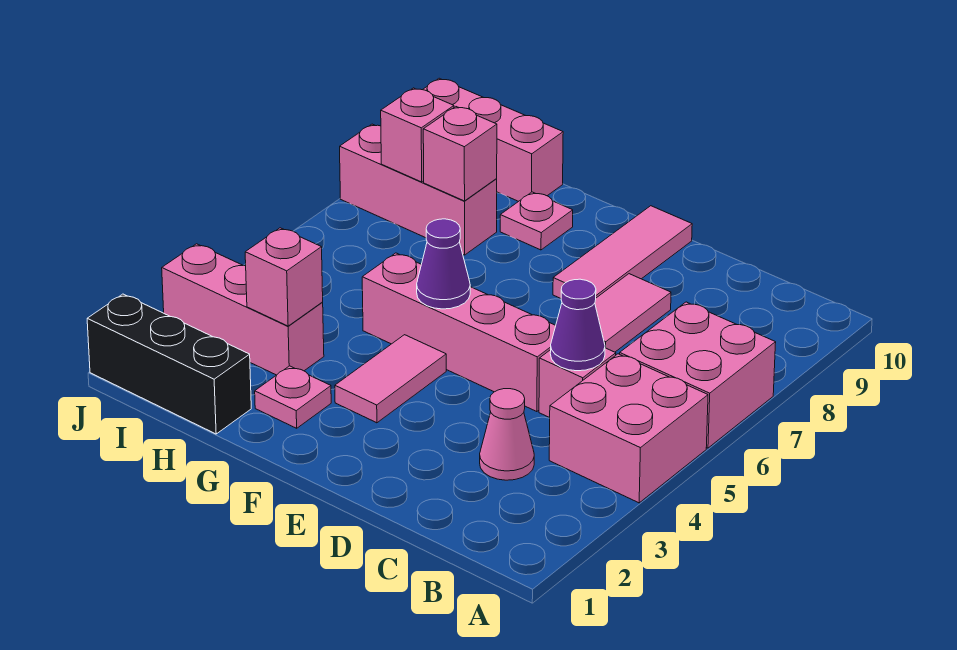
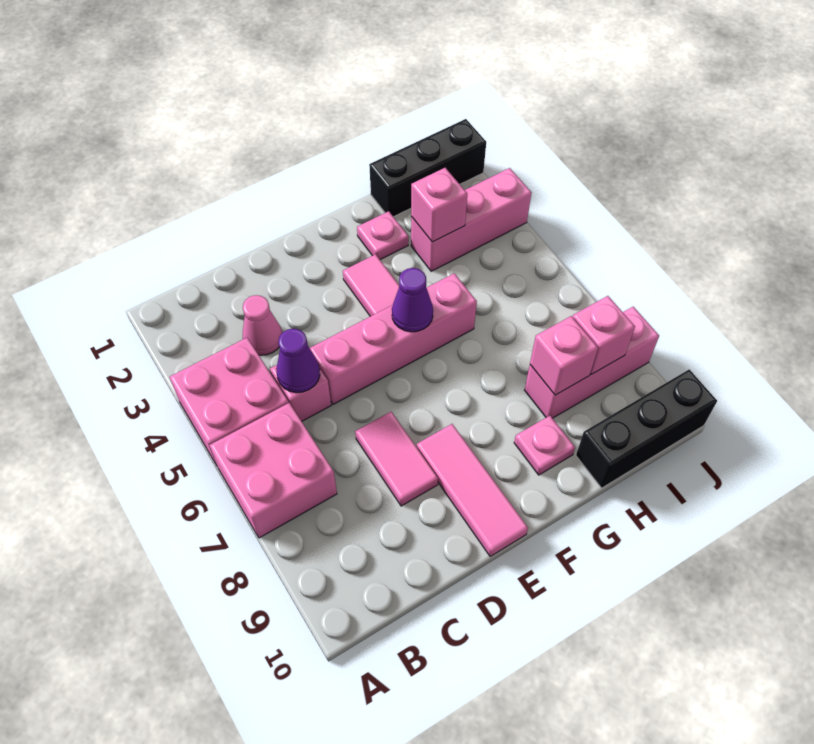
pink brick H10:J10 level 1 -> black brick H10:J10 level 1

